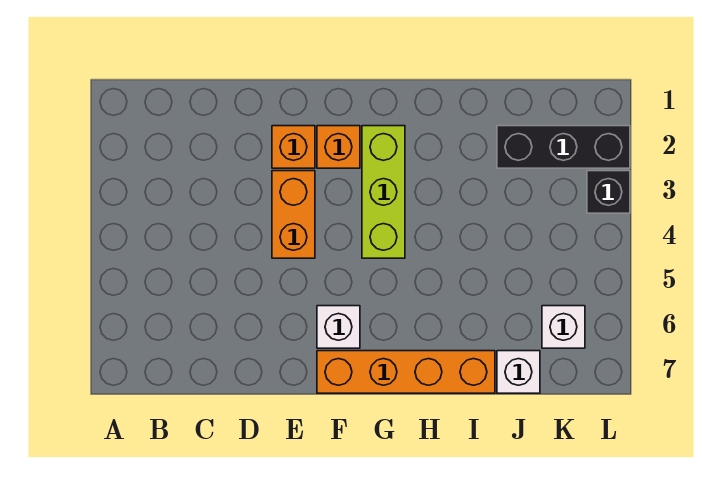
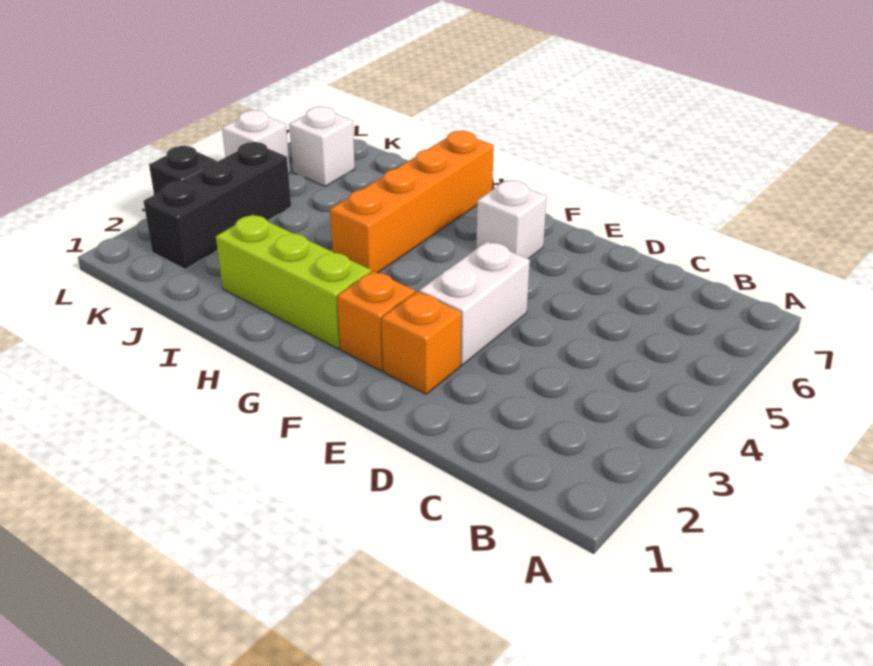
orange brick E3:E4 level 1 -> white brick E3:E4 level 1
orange brick F7:I7 level 1 -> orange brick H4:H7 level 1
lime brick G2:G4 level 1 -> lime brick G2:I2 level 1
black brick J2:L2 level 1 -> black brick K2:K4 level 1
white brick J7 level 1 -> white brick L5 level 1

